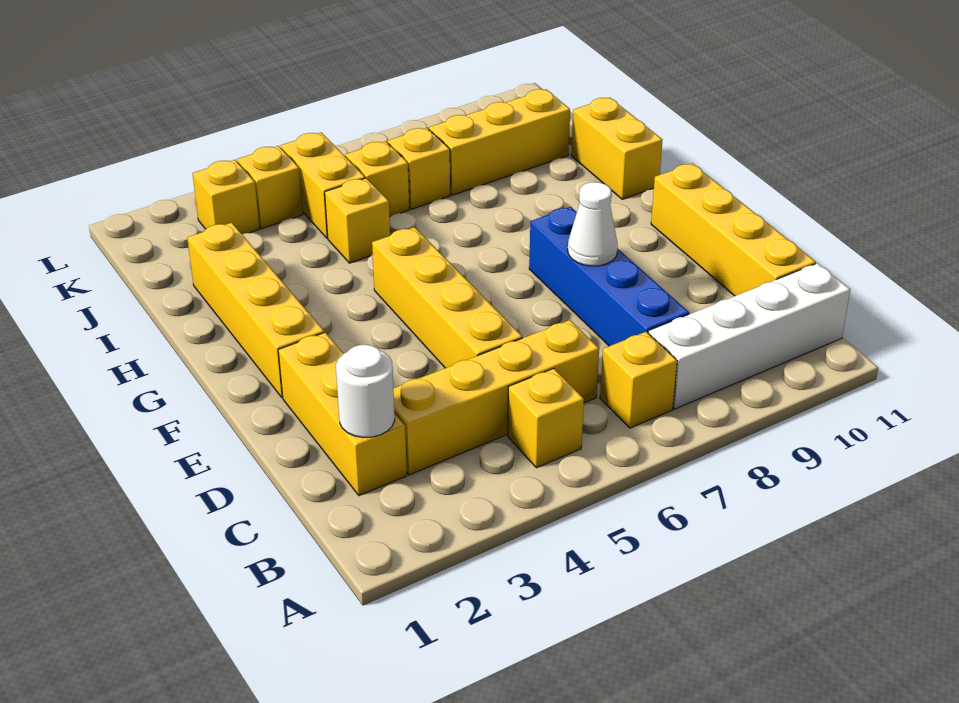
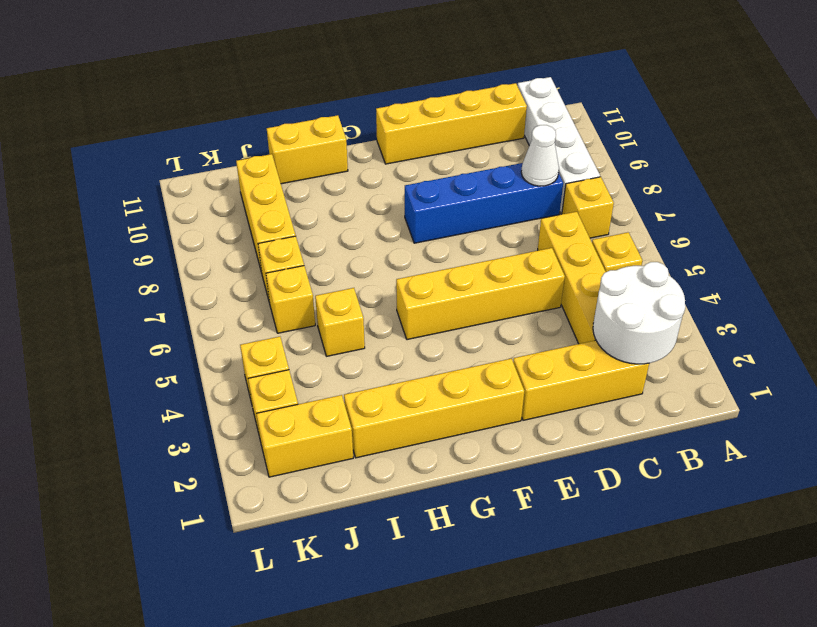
white round brick C2 level 2 -> white round brick B2:C3 level 2
white cone E8 level 2 -> white cone C8 level 2
yellow brick J5:K5 level 1 -> yellow brick J2:K2 level 1

